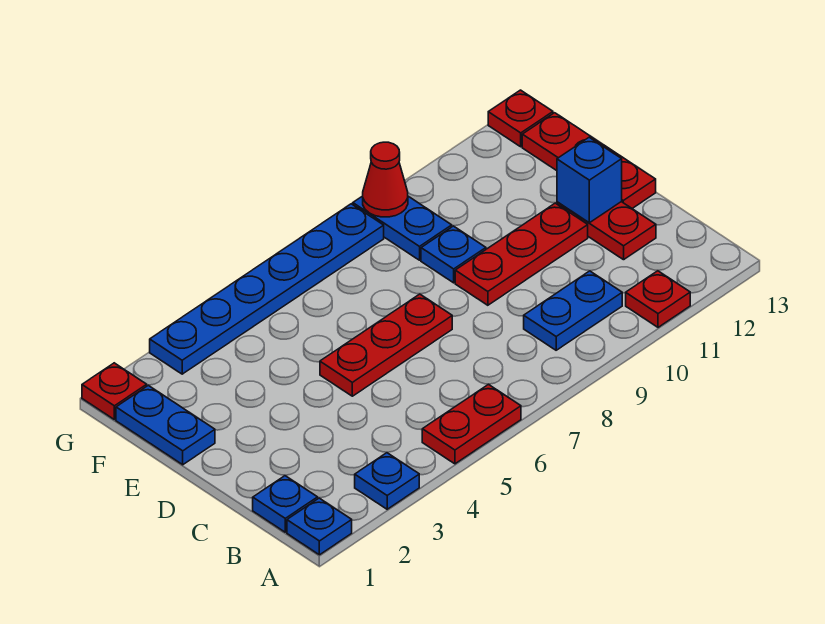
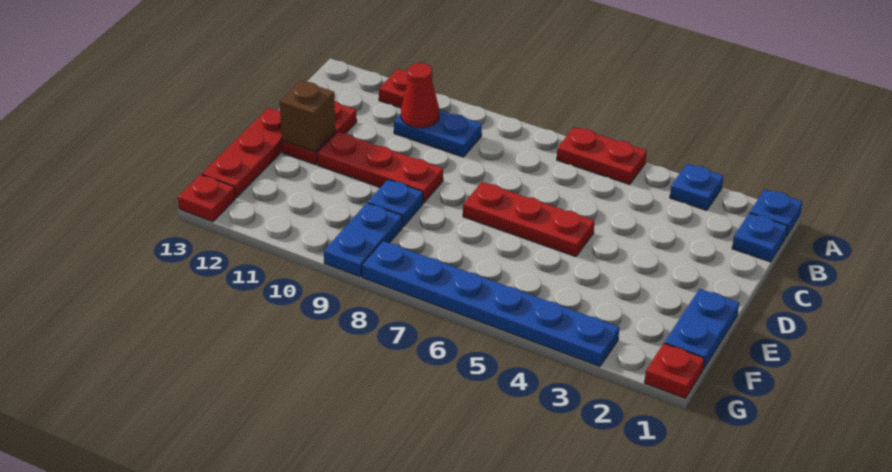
blue brick D12 level 2 -> brown brick D12 level 2
red cone G9 level 2 -> red cone B10 level 2

